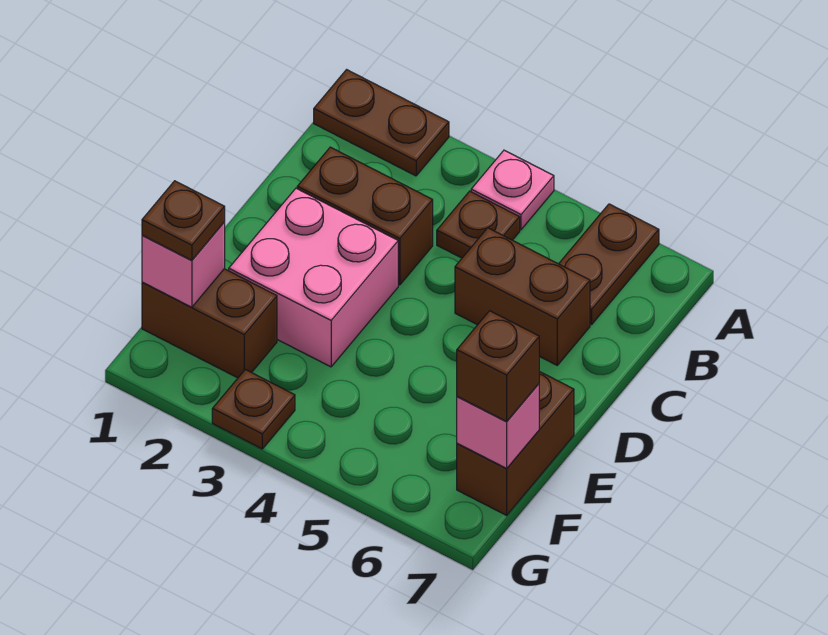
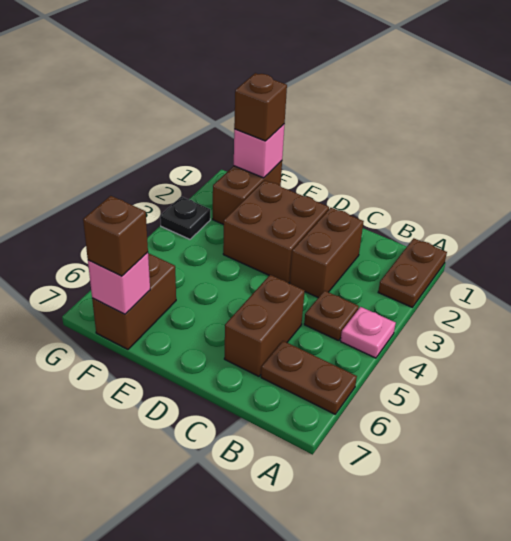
pink brick D2:E3 level 1 -> brown brick D2:E3 level 1
brown brick E7:F7 level 1 -> brown brick F6:F7 level 1
brown plate F1 level 3 -> brown brick F1 level 3
brown plate G3 level 1 -> black plate G3 level 1

